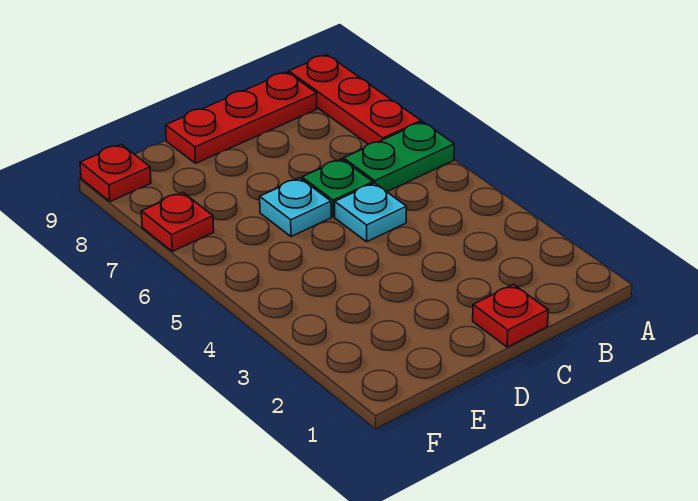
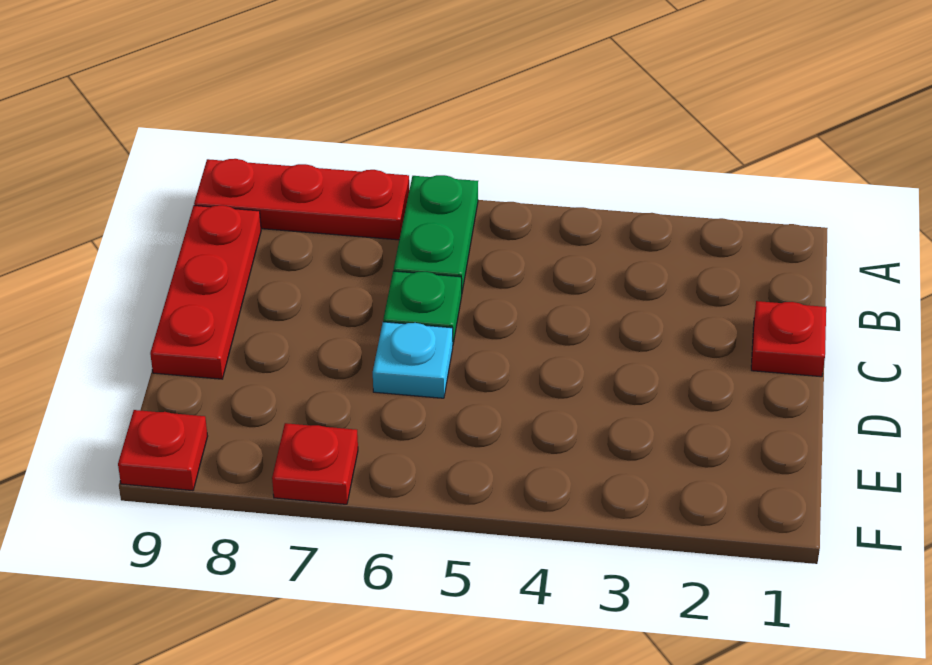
cyan plate C5 level 1 -> none

